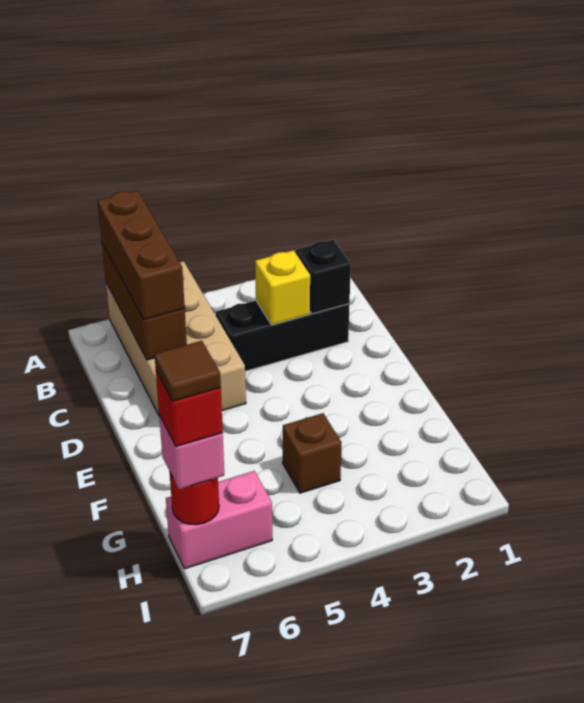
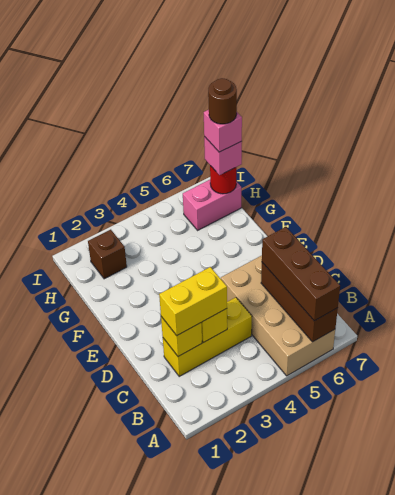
black brick C2:C4 level 1 -> yellow brick C2:C4 level 1
black brick C2 level 2 -> yellow brick C2 level 2
none -> yellow brick C2:C3 level 3
brown brick G4 level 1 -> brown brick H2 level 1
red brick H7 level 4 -> pink brick H7 level 4
brown tile H7 level 5 -> brown round brick H7 level 5

